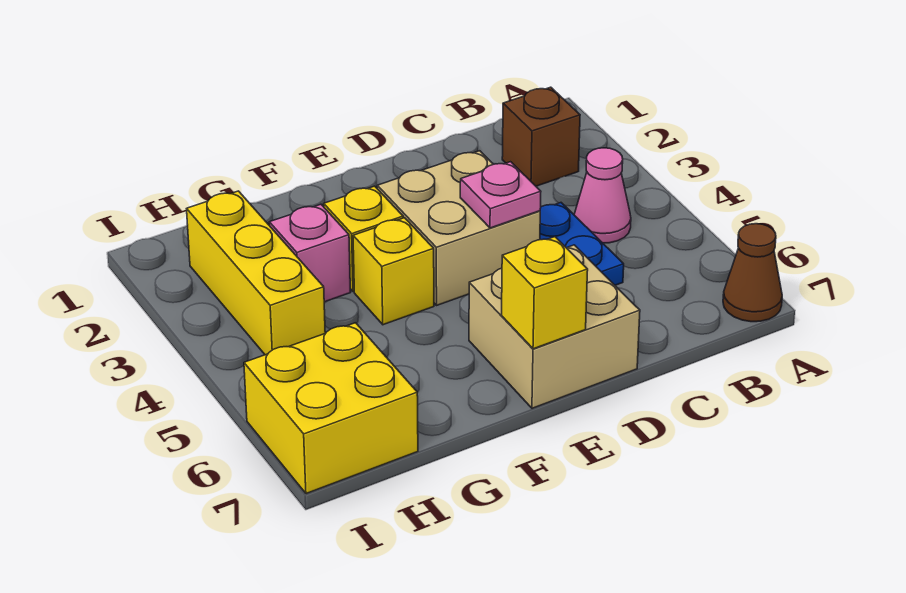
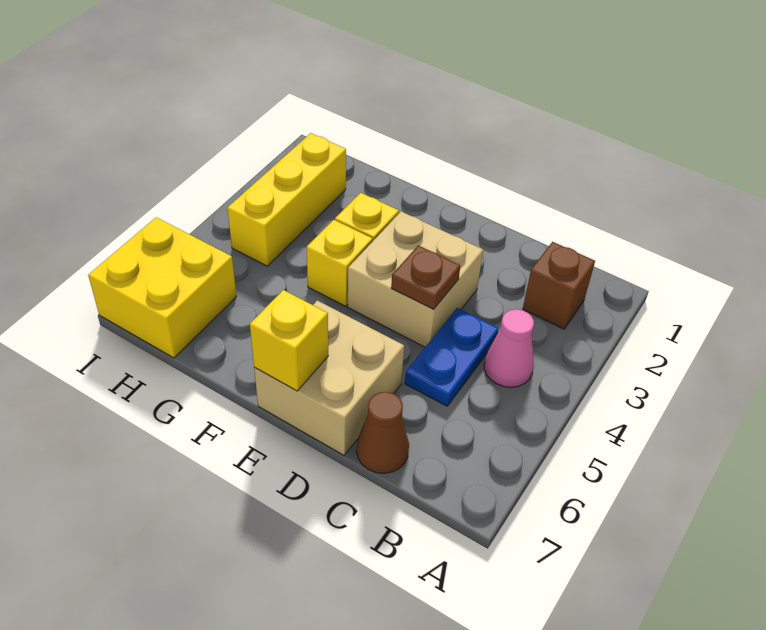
brown cone A7 level 1 -> brown cone C7 level 1
pink plate D4 level 2 -> brown plate D4 level 2
pink brick G3 level 1 -> none

